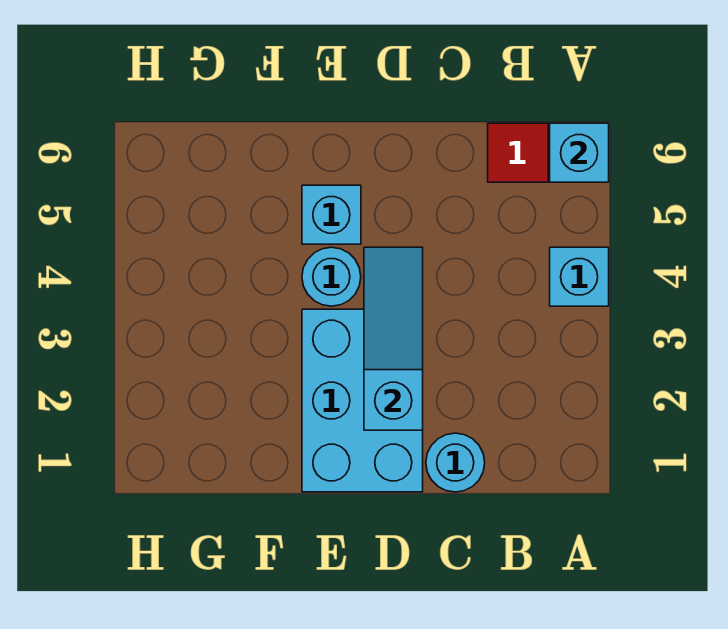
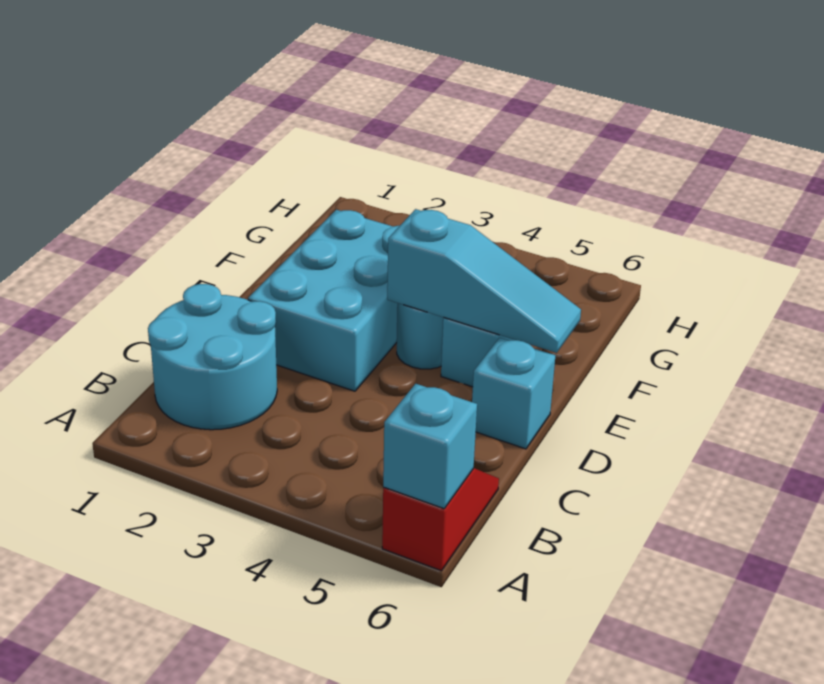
cyan brick A4 level 1 -> cyan brick D6 level 1
cyan round brick C1 level 1 -> cyan round brick B1:C2 level 1
cyan brick D1:E3 level 1 -> cyan brick D2:F3 level 1
cyan slope D2:D4 level 2 top 2 -> cyan slope E4:E6 level 2 top 4

